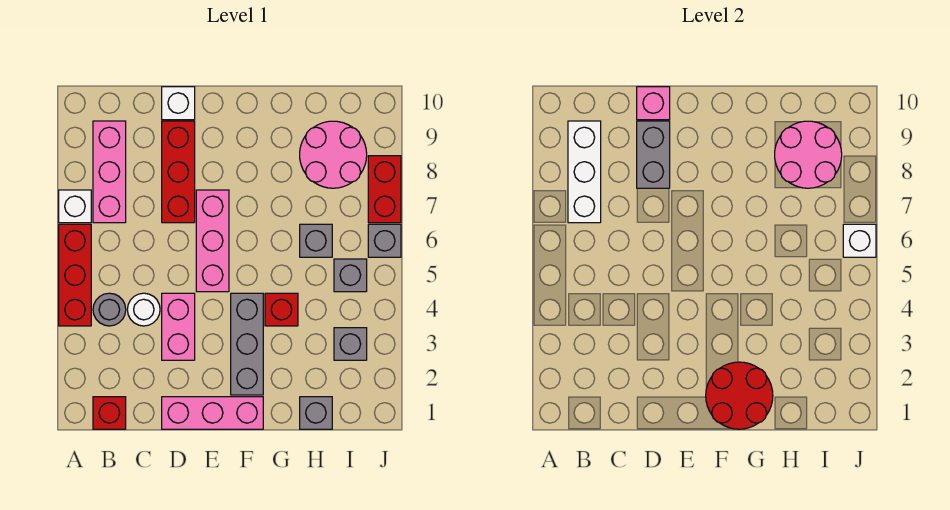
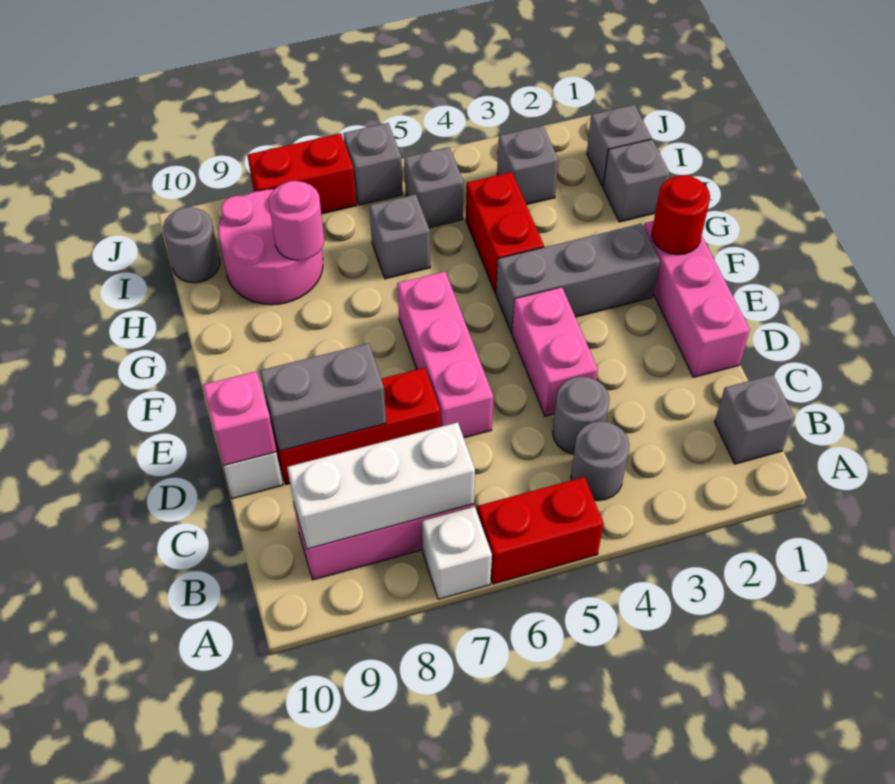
red brick A4:A6 level 1 -> red brick A5:A6 level 1
red brick B1 level 1 -> grey brick B1 level 1
white round brick C4 level 1 -> grey round brick C4 level 1
pink brick D3:D4 level 1 -> pink brick D4:E4 level 1
pink brick E5:E7 level 1 -> pink brick D6:F6 level 1
red round brick F1:G2 level 2 -> red round brick F1 level 2
red brick G4 level 1 -> red brick G4:H4 level 1
pink round brick H8:I9 level 2 -> pink round brick H8 level 2
none -> grey brick I1 level 1
none -> grey round brick I10 level 1
white brick J6 level 2 -> none

